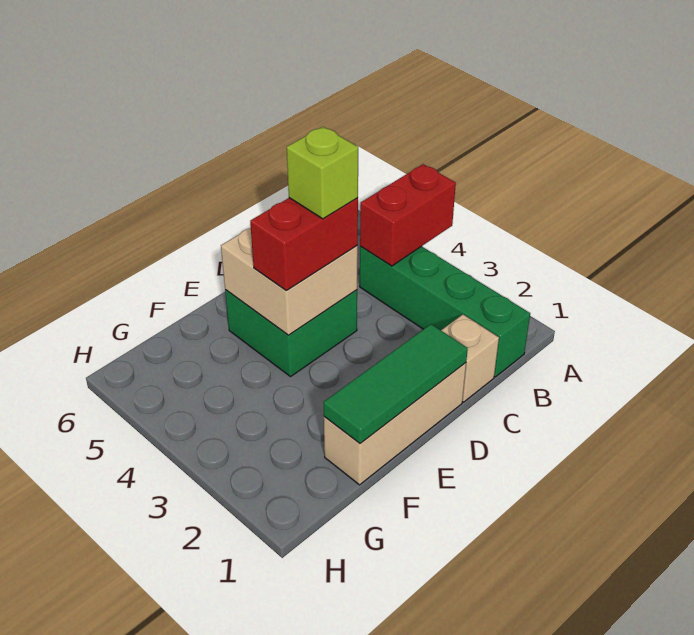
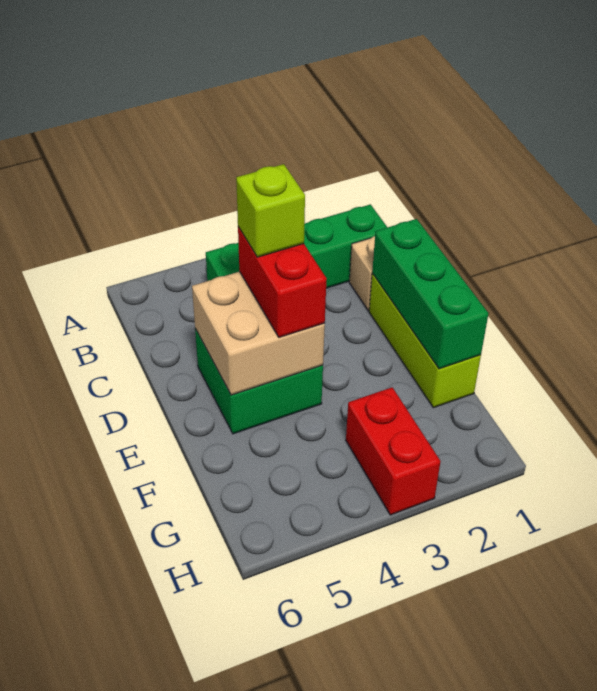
red brick A4:B4 level 2 -> red brick G3:H3 level 1
tan brick D1:F1 level 1 -> lime brick D1:F1 level 1
green tile D1:F1 level 2 -> green brick D1:F1 level 2

